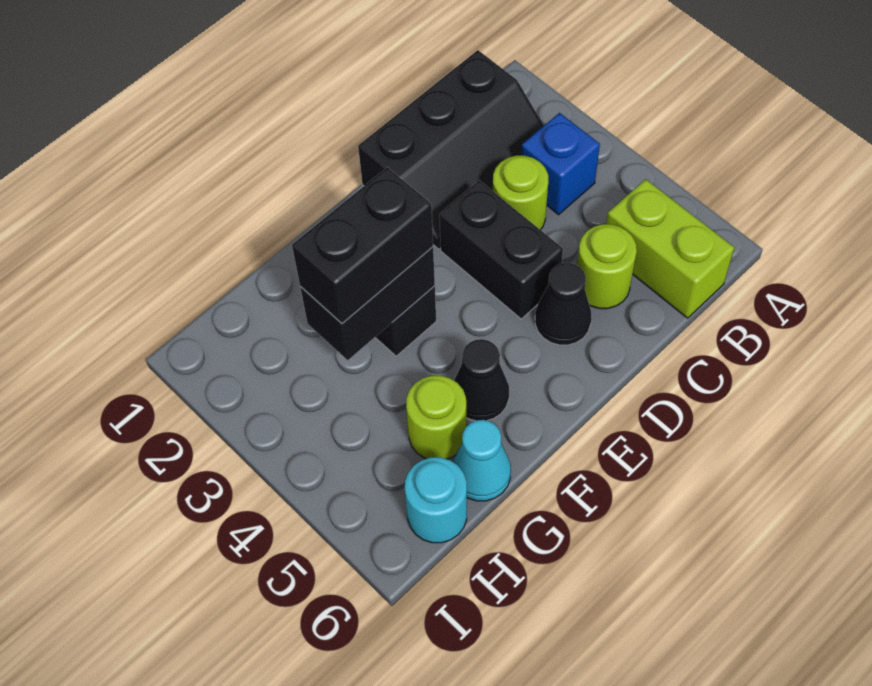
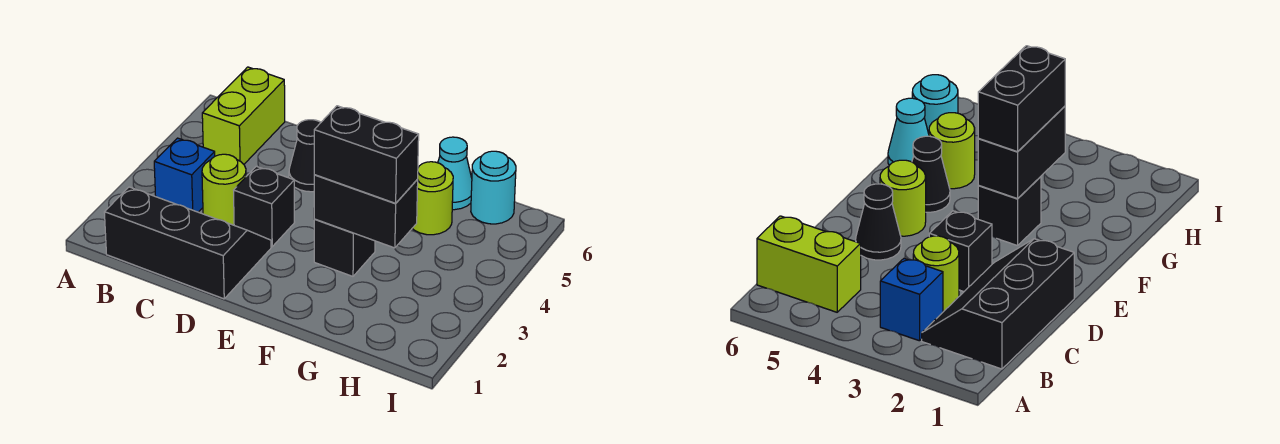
lime round brick C5 level 1 -> lime round brick E5 level 1
black brick D3:D4 level 1 -> black brick D3 level 1

